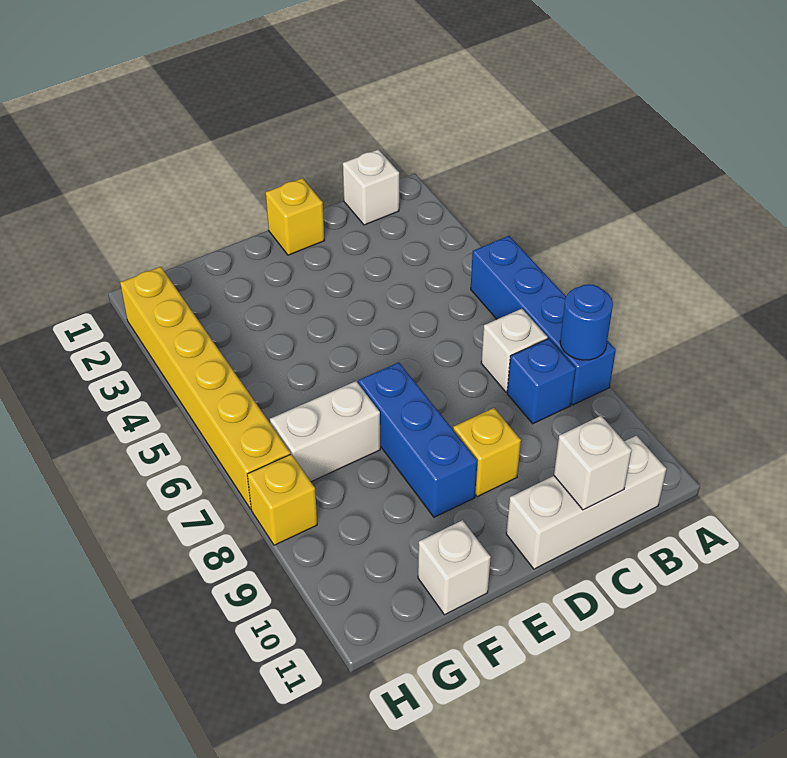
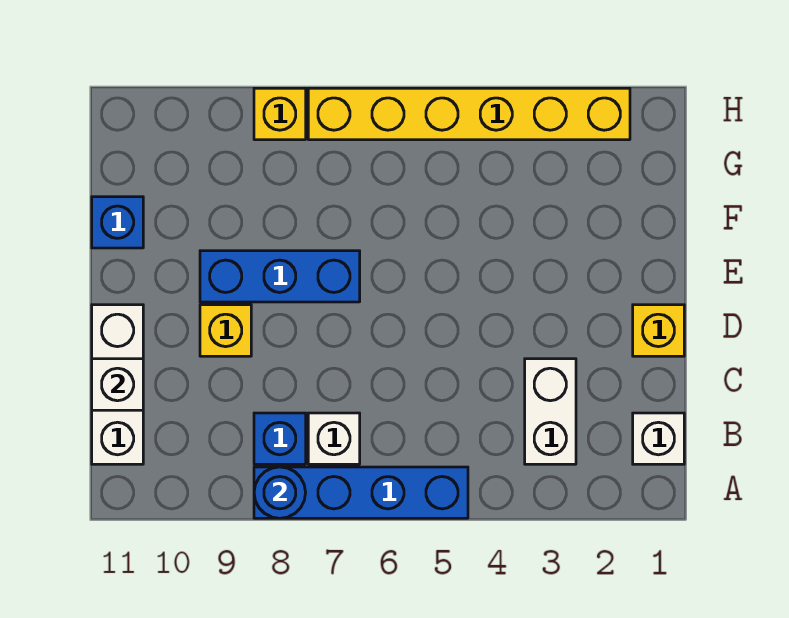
white brick F7:G7 level 1 -> white brick B3:C3 level 1
white brick F11 level 1 -> blue brick F11 level 1

